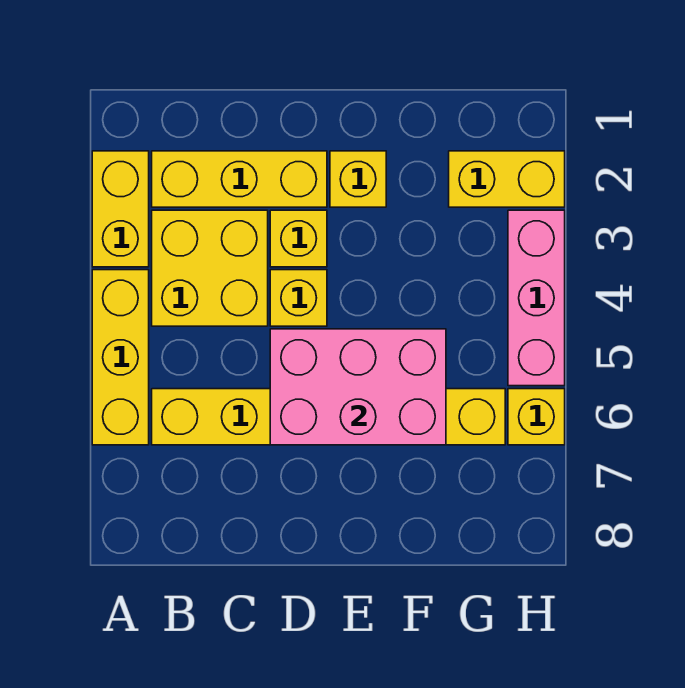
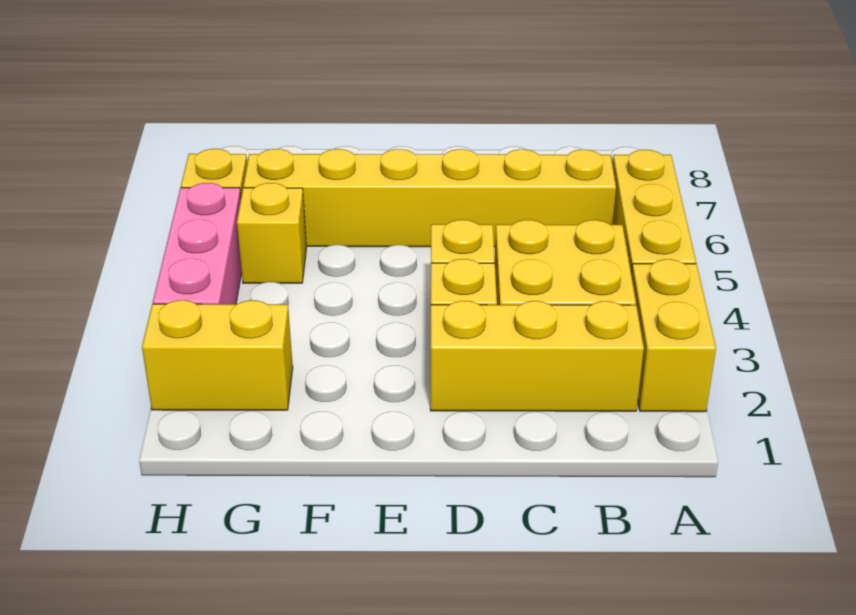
pink brick D5:F6 level 2 -> none
yellow brick E2 level 1 -> yellow brick G5 level 1

